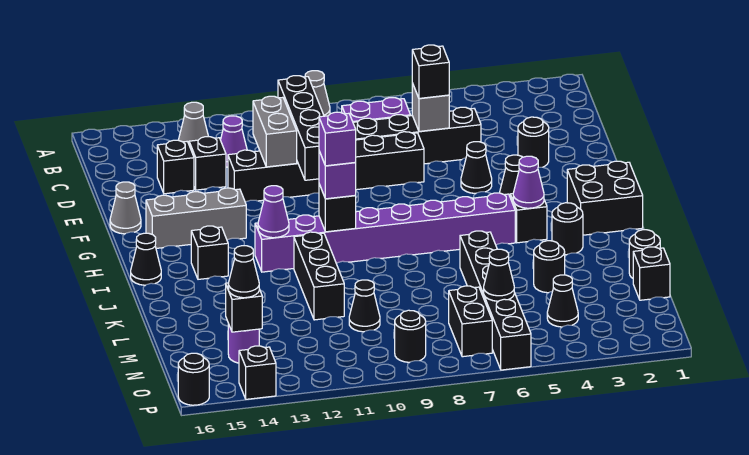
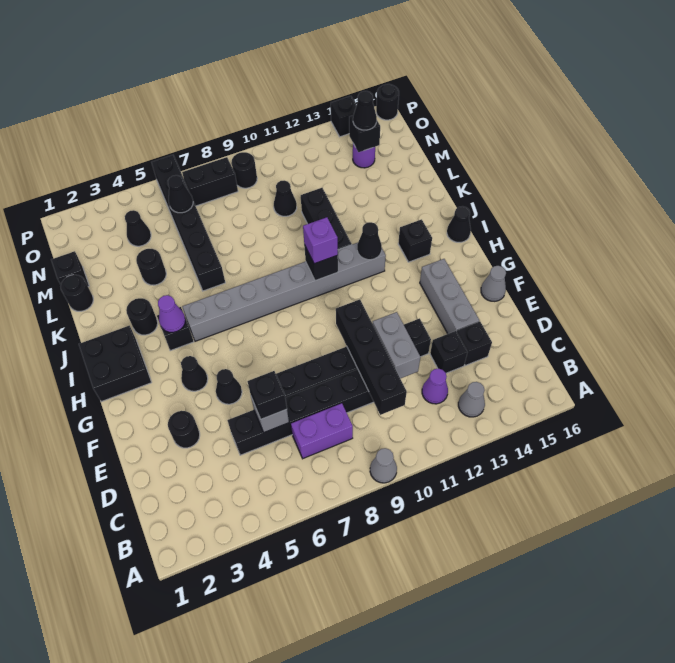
grey brick G13:G15 level 1 -> grey brick E14:G14 level 1
purple brick I5:I12 level 1 -> grey brick I5:I12 level 1
purple brick I10 level 4 -> none
purple cone I12 level 2 -> black cone I12 level 2
black brick N7:O7 level 1 -> black brick O7:O8 level 1

